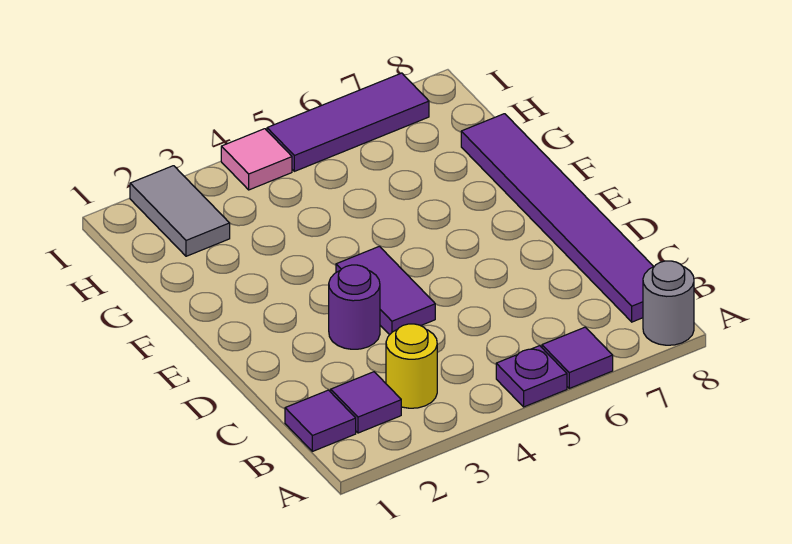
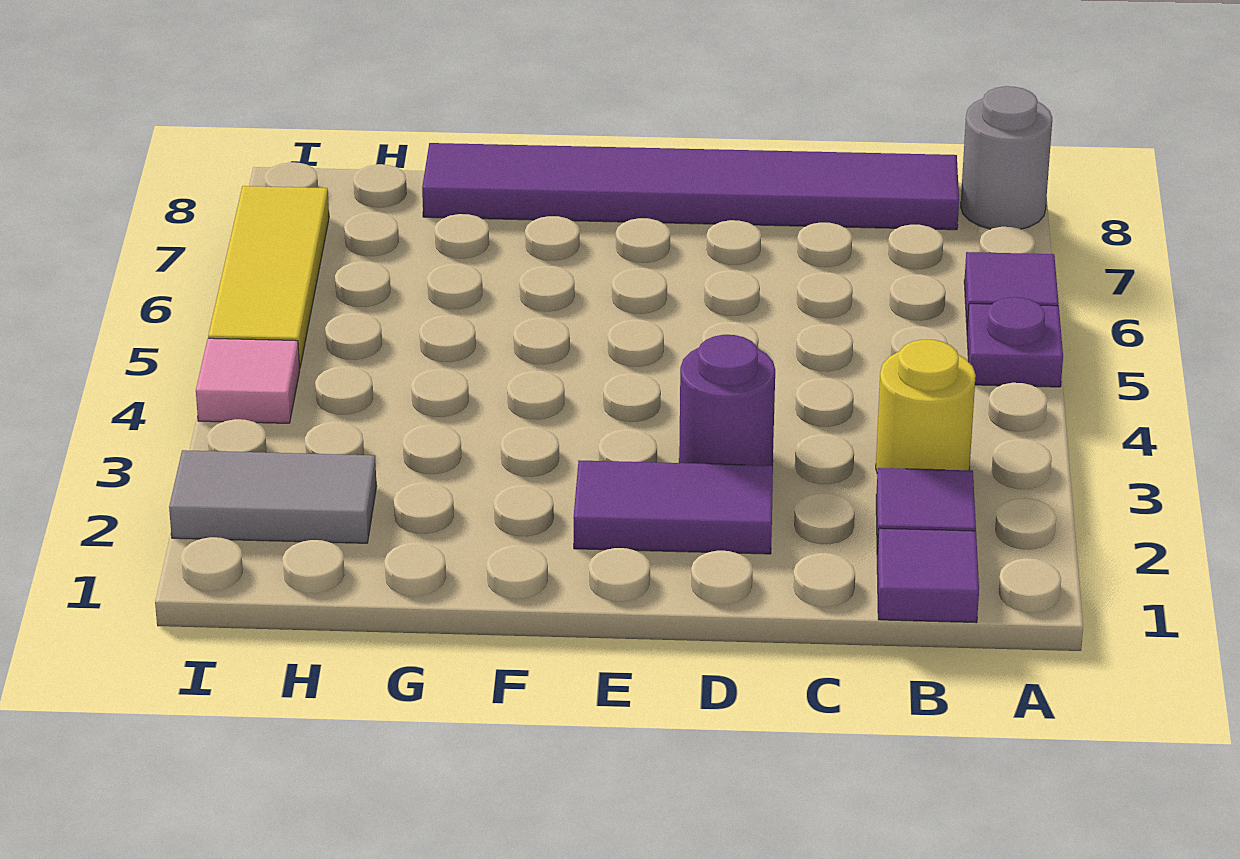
purple tile D4:E4 level 1 -> purple tile D2:E2 level 1
purple tile I5:I7 level 1 -> yellow tile I5:I7 level 1

